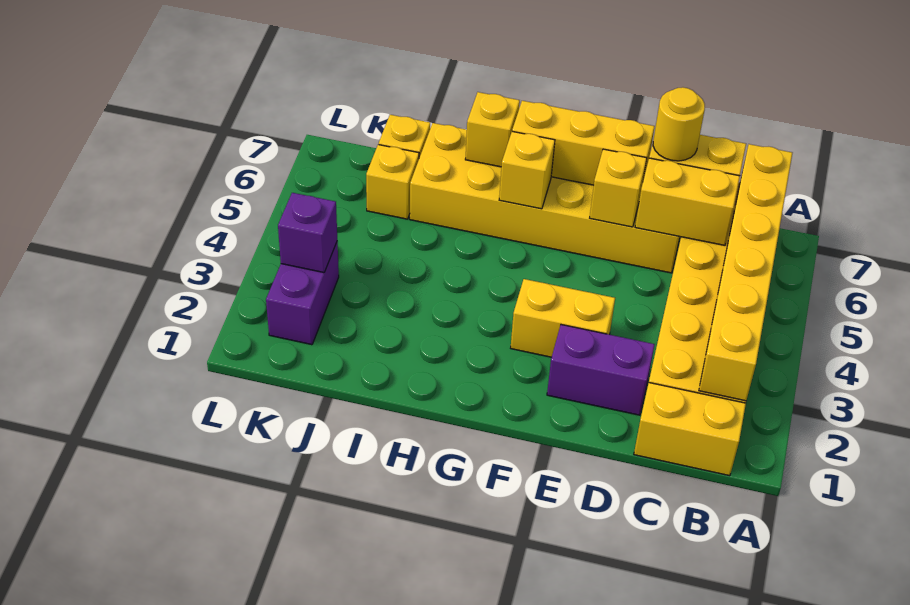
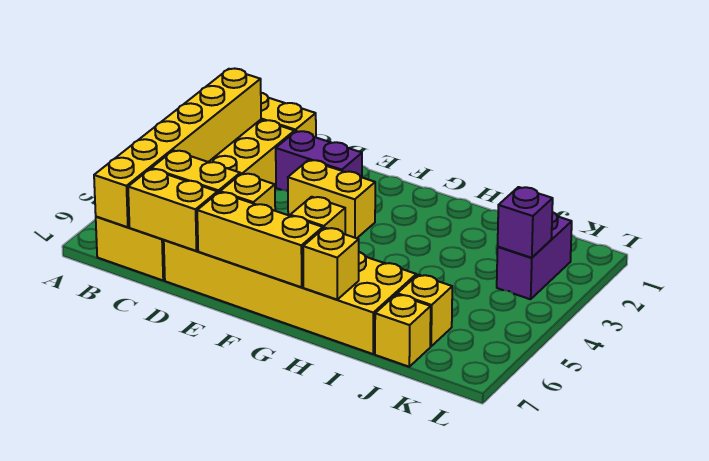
yellow round brick D7 level 3 -> none

